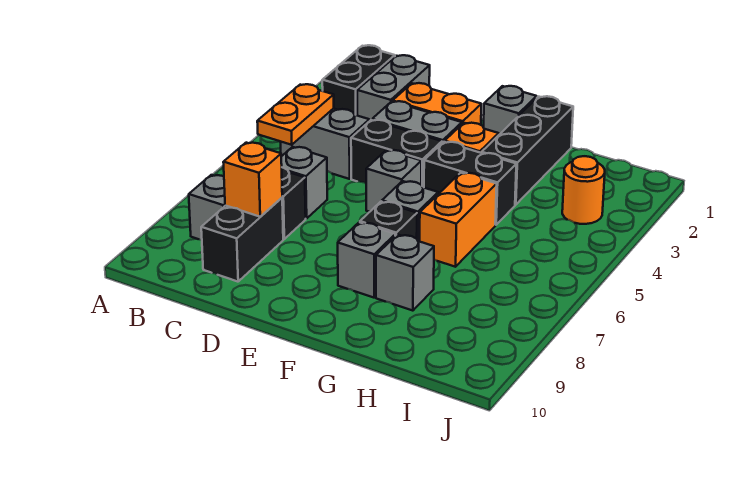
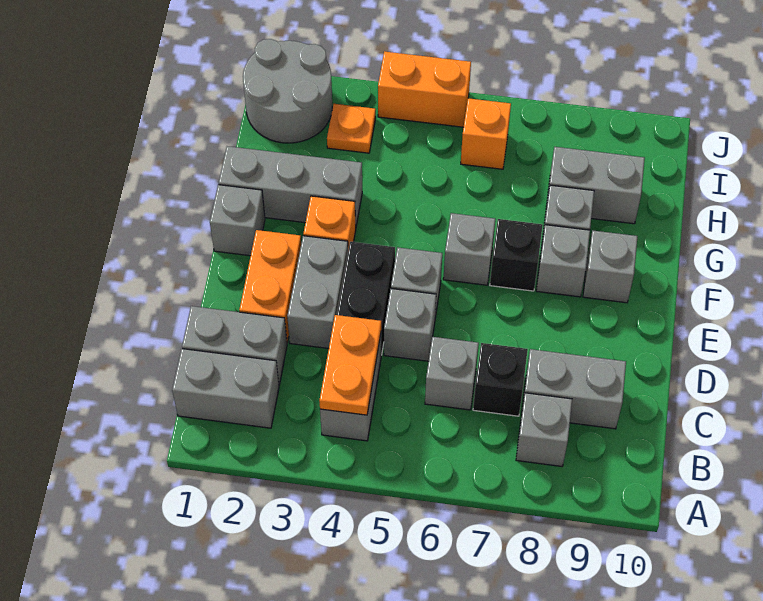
black brick B1:B2 level 1 -> grey brick B1:B2 level 1
orange plate B4:B5 level 2 -> orange plate B4:C4 level 2
black brick C8:C9 level 1 -> grey brick C8:C9 level 1
orange brick C8 level 2 -> orange brick I6 level 1
none -> grey brick D5 level 1
black brick F4:G4 level 1 -> none
none -> grey brick F9 level 1
black brick G1:G3 level 1 -> grey brick G1:G3 level 1
orange brick G5:G6 level 1 -> orange brick J4:J5 level 1
none -> grey brick H8:H9 level 1
none -> grey round brick I1:J2 level 1
orange round brick I3 level 1 -> orange plate I3 level 1

